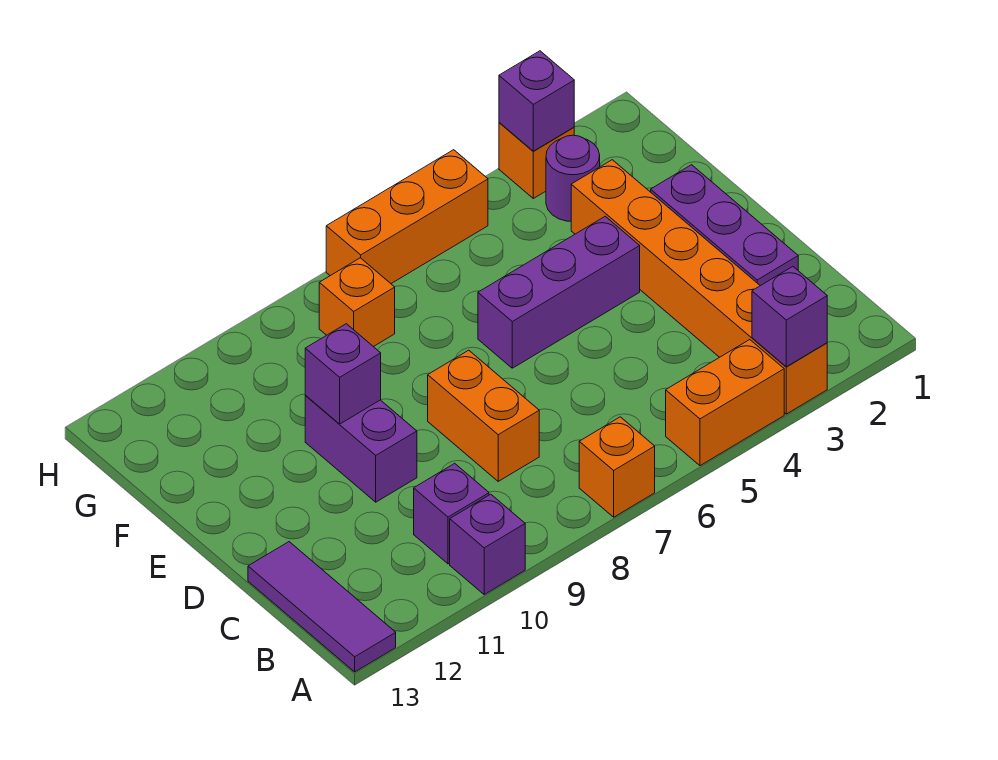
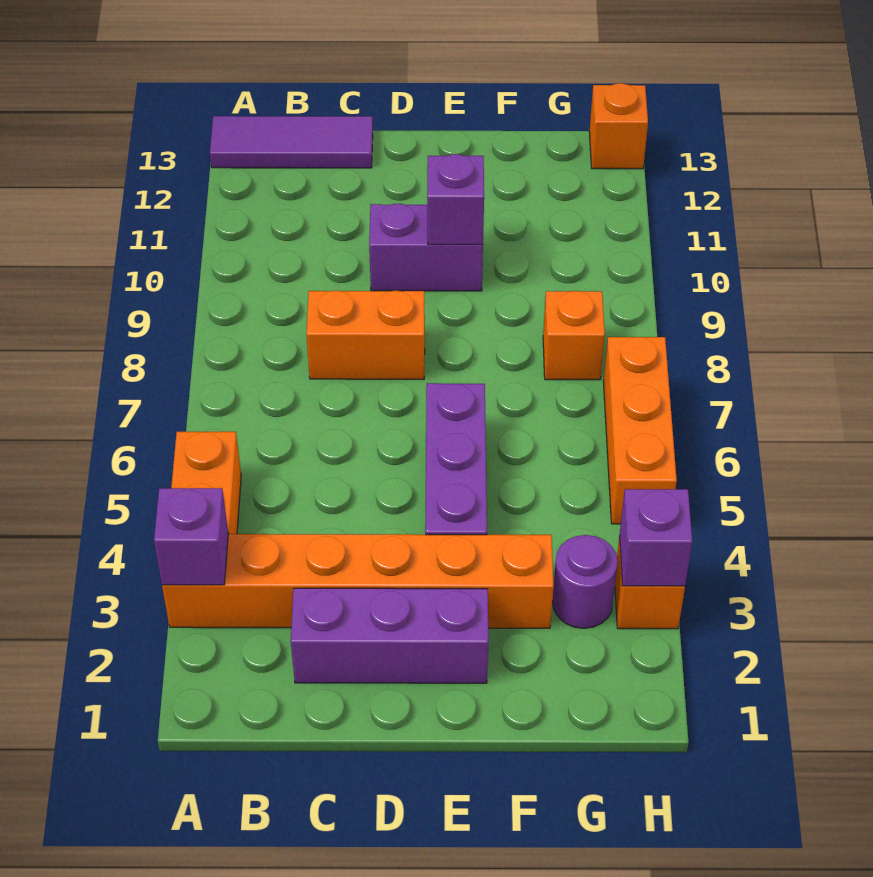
orange brick A7 level 1 -> orange brick H13 level 1
purple brick A10 level 1 -> none
purple brick B10 level 1 -> none

